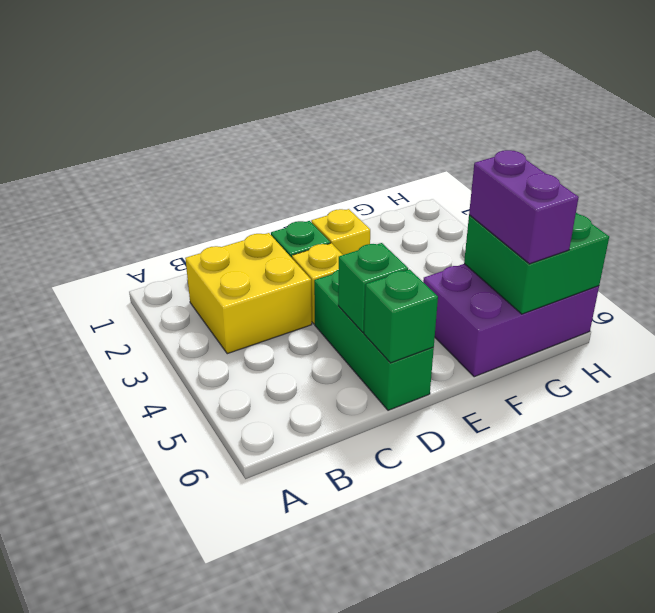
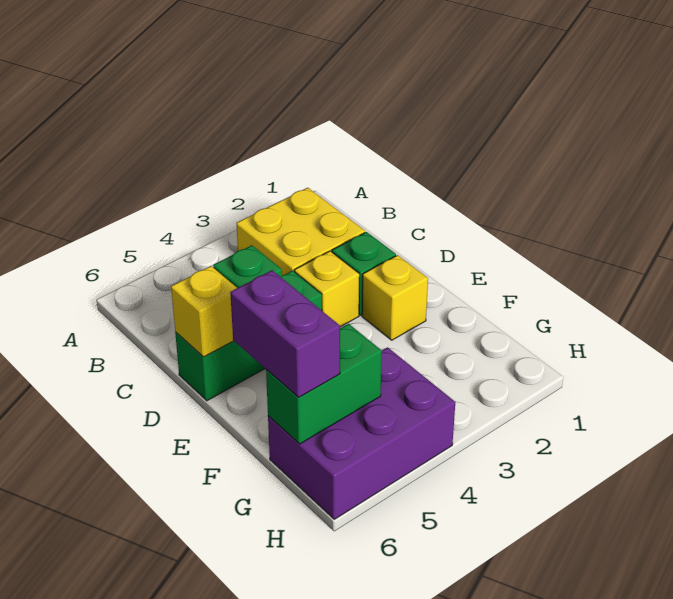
green brick D6 level 2 -> yellow brick D6 level 2
purple brick F5:H6 level 1 -> purple brick G4:H6 level 1
green brick G5:H6 level 2 -> green brick G5:G6 level 2
purple brick G5:G6 level 3 -> purple brick F6:G6 level 3

